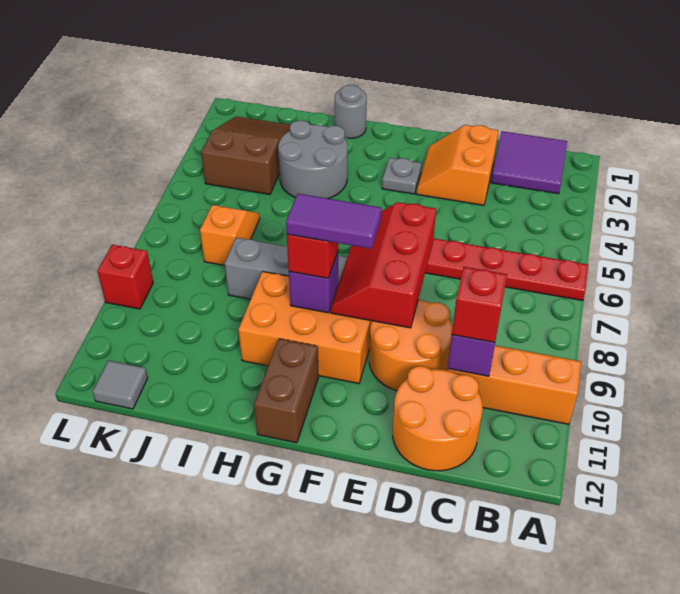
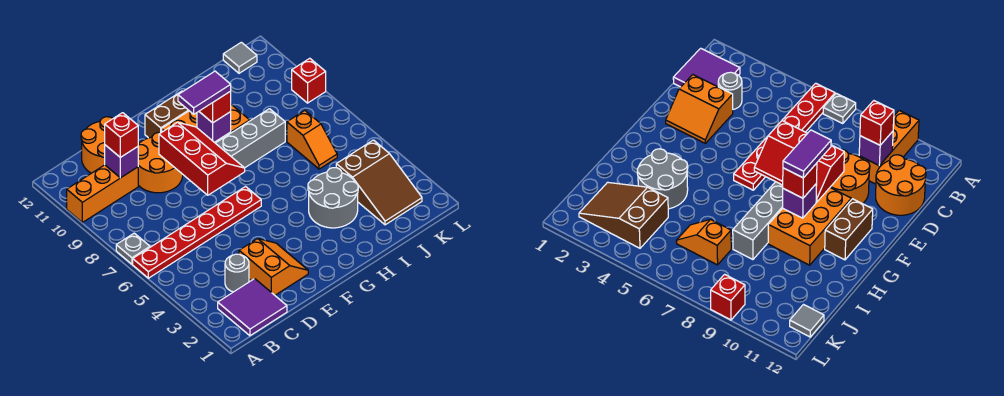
grey plate F3 level 1 -> grey plate A7 level 1
brown brick G11:G12 level 1 -> brown brick F11:G11 level 1
grey round brick H1 level 1 -> grey round brick C3 level 1

